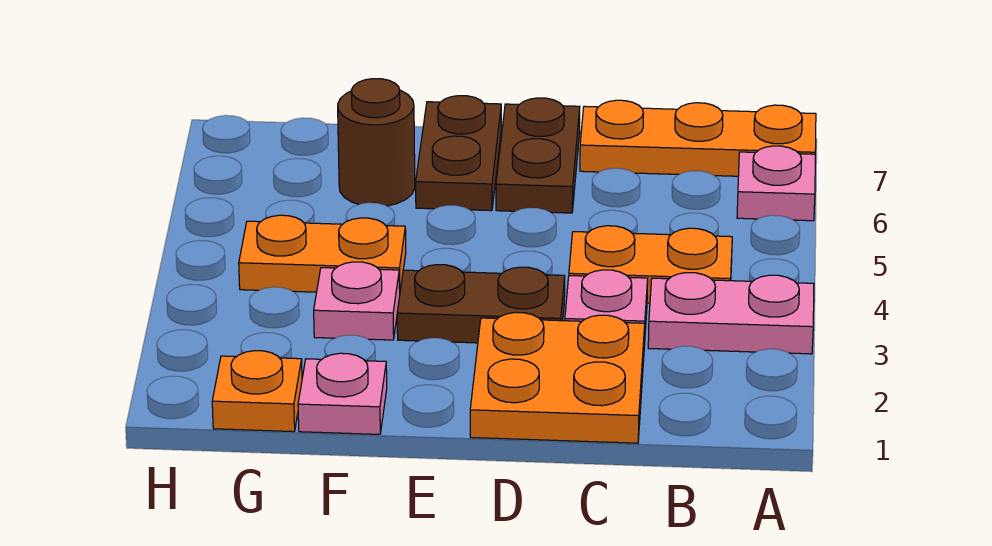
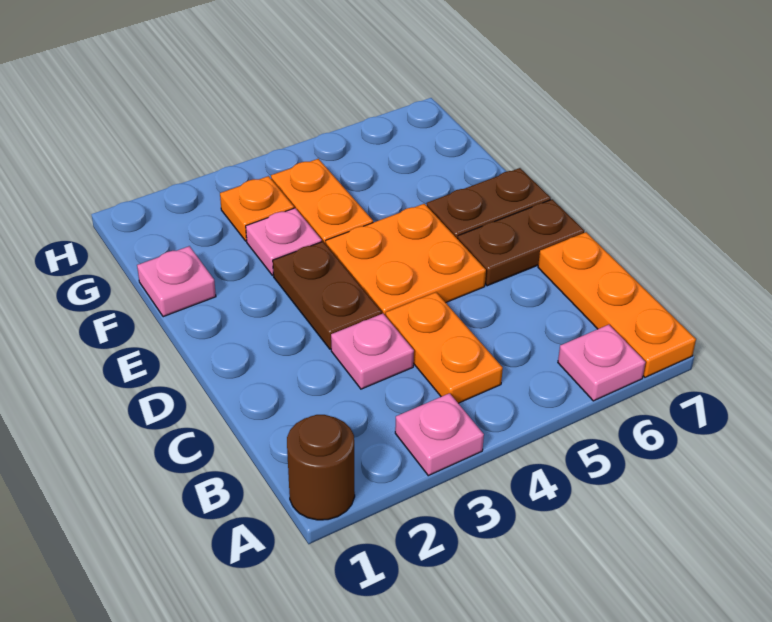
pink plate A3:B3 level 1 -> pink plate A3 level 1
orange plate C1:D2 level 1 -> orange plate D4:E5 level 1
brown round brick F6 level 1 -> brown round brick A1 level 1
orange plate G1 level 1 -> orange plate G3 level 1

